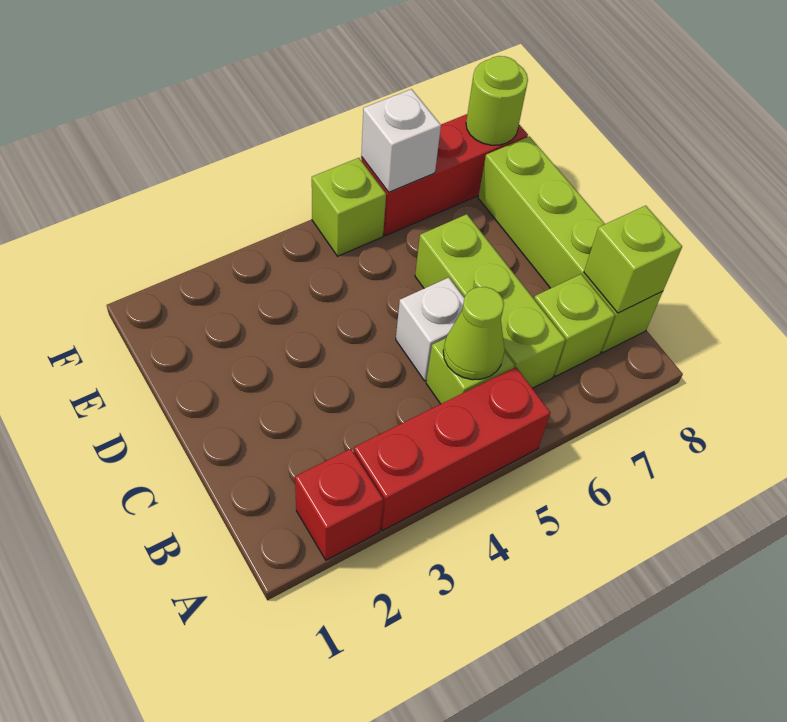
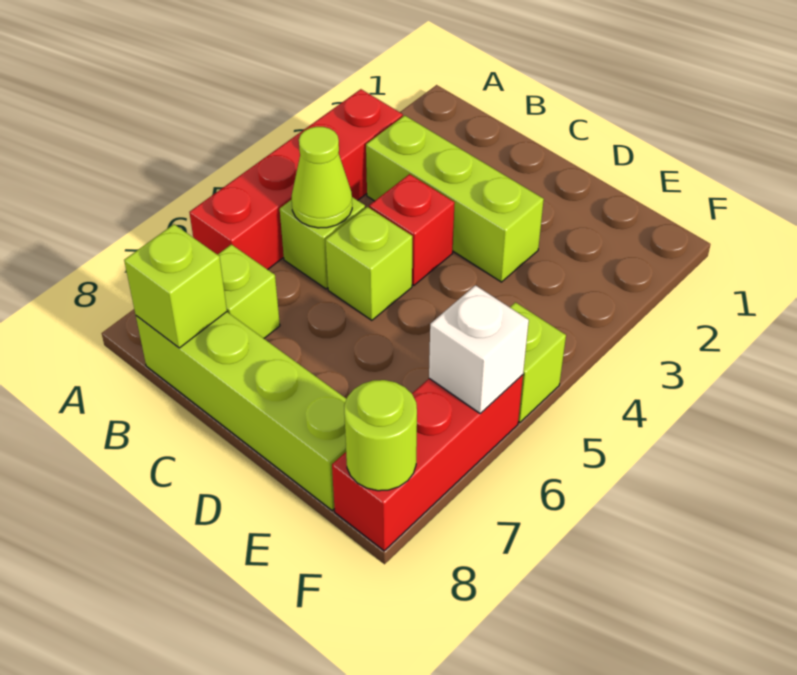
red brick A2 level 1 -> red brick C4 level 1
red brick A3:A5 level 1 -> red brick A3:A6 level 1
lime brick B6:D6 level 1 -> lime brick B3:D3 level 1
white brick C5 level 1 -> lime brick C5 level 1

